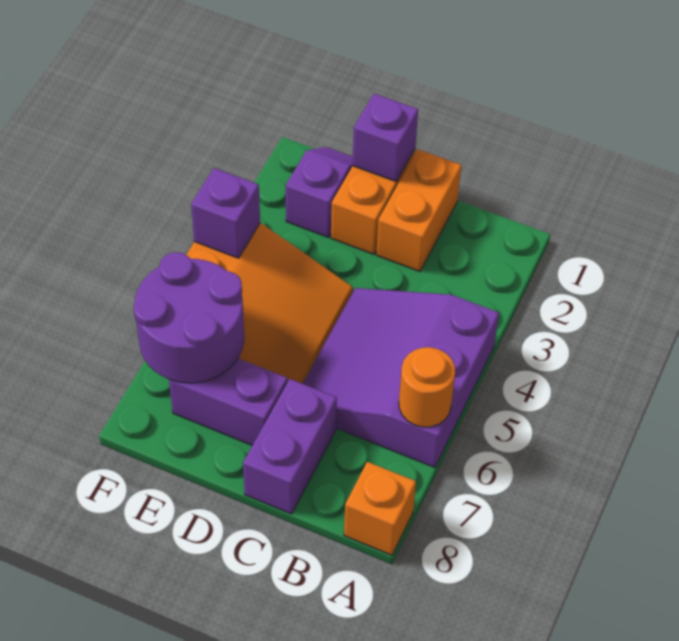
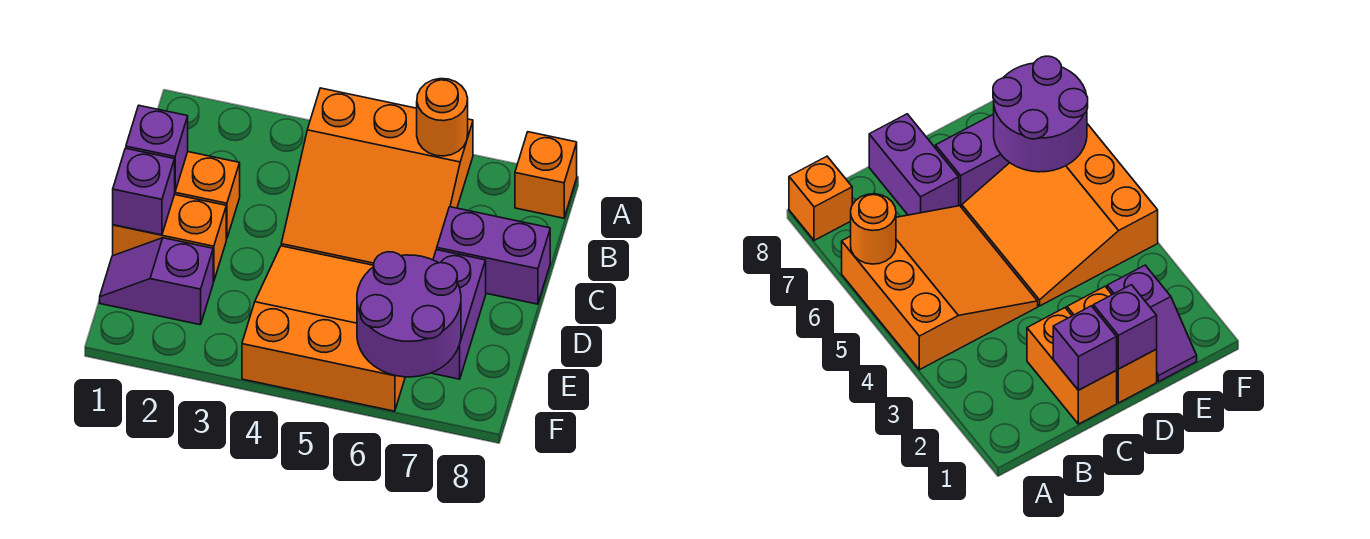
purple slope A4:C6 level 1 top A -> orange slope A4:C6 level 1 top A
purple brick F4 level 2 -> purple brick C1 level 2

